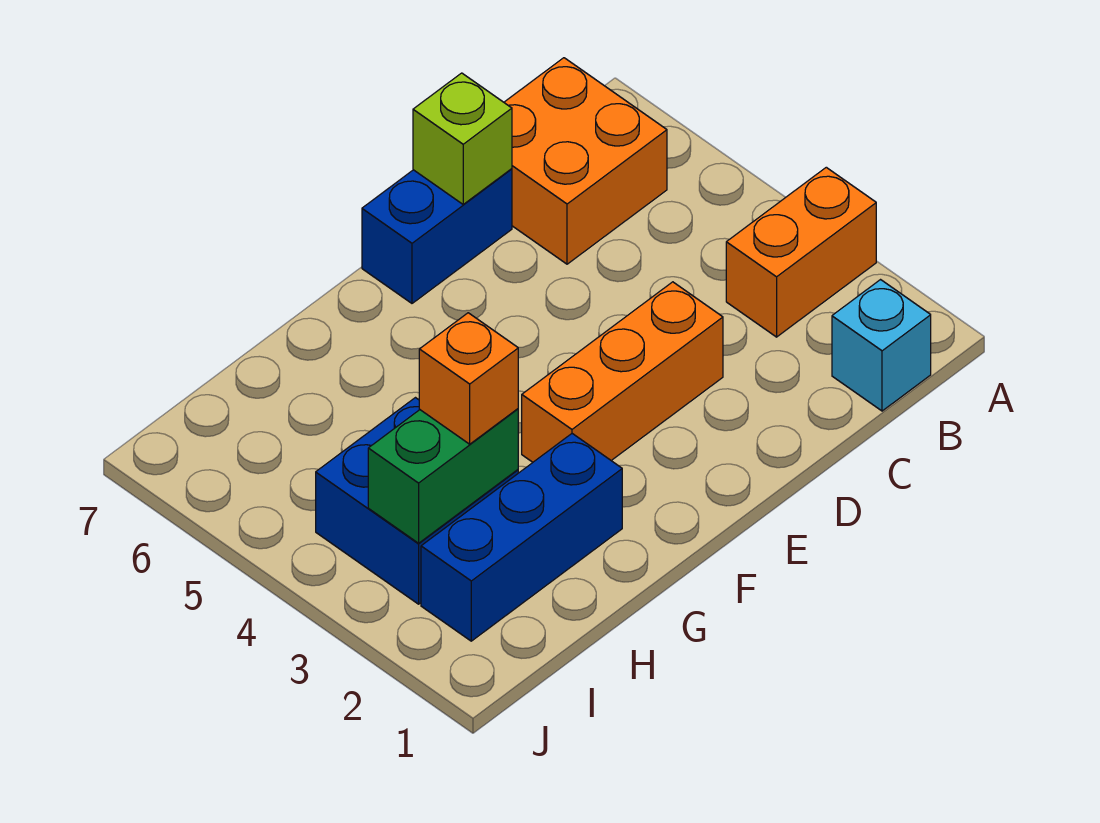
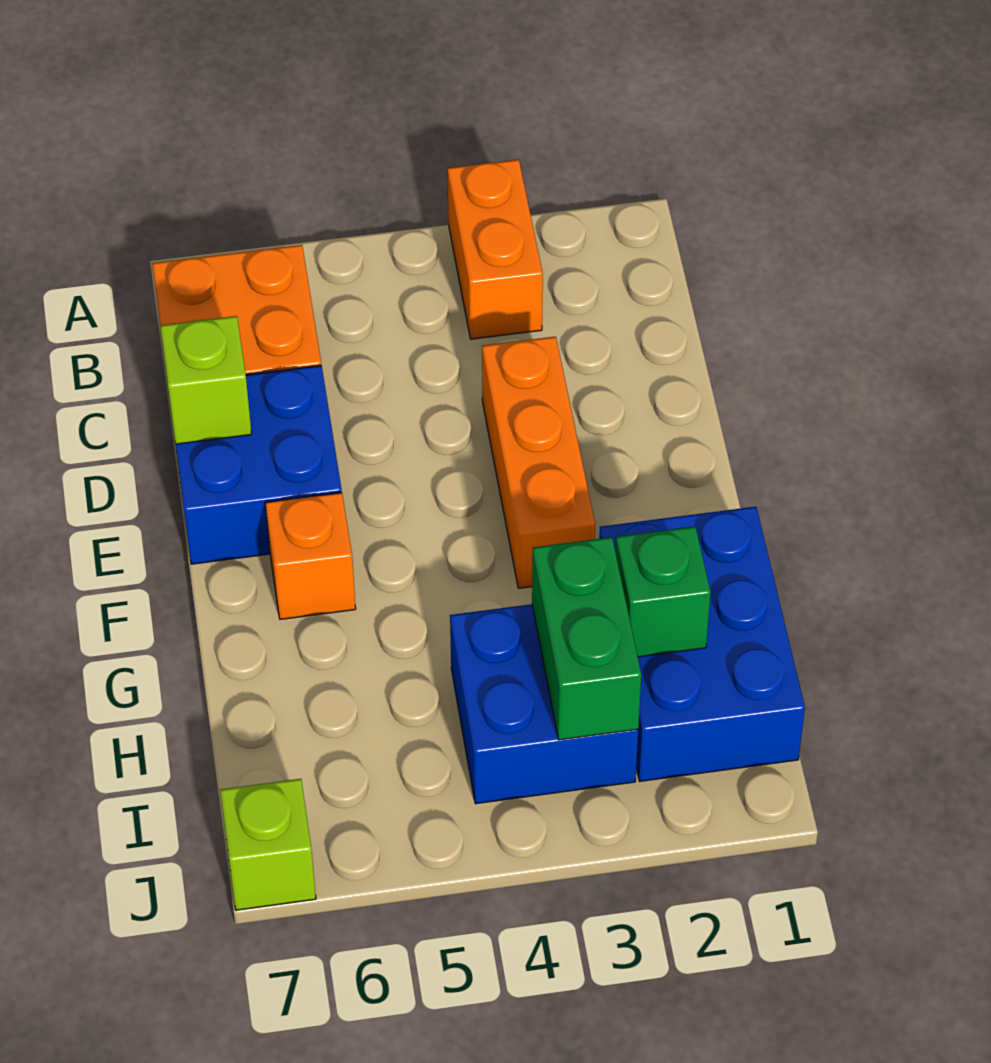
cyan brick B1 level 1 -> none
blue brick D7:E7 level 1 -> blue brick D6:E7 level 1
blue brick G2:I2 level 1 -> blue brick G1:I2 level 1
none -> green brick H2 level 2
orange brick H3 level 3 -> orange brick F6 level 1
none -> lime brick J7 level 1

